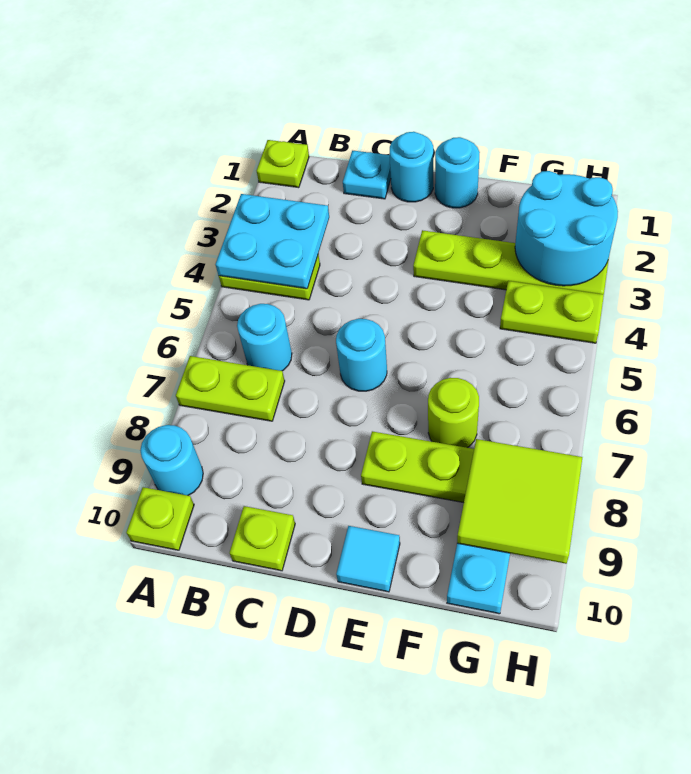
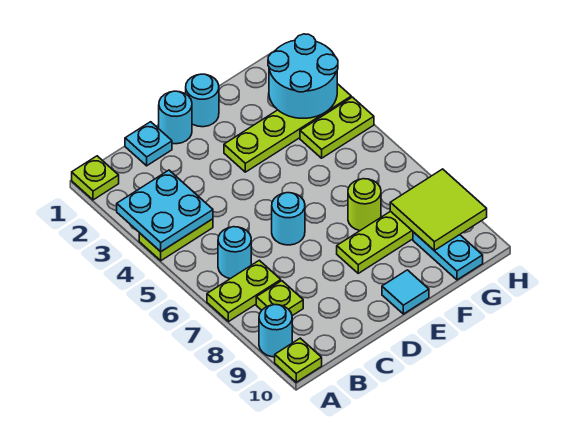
lime plate C10 level 1 -> lime plate B8 level 1

